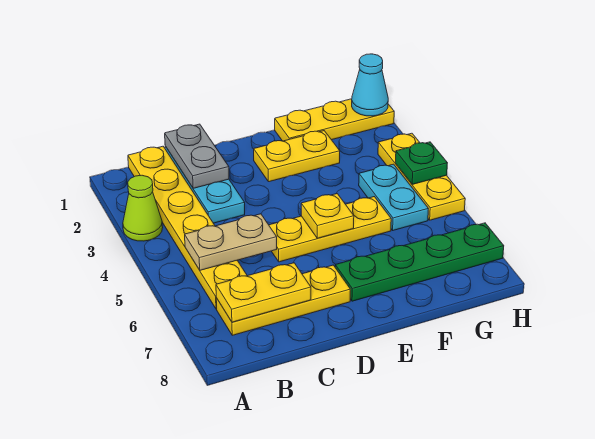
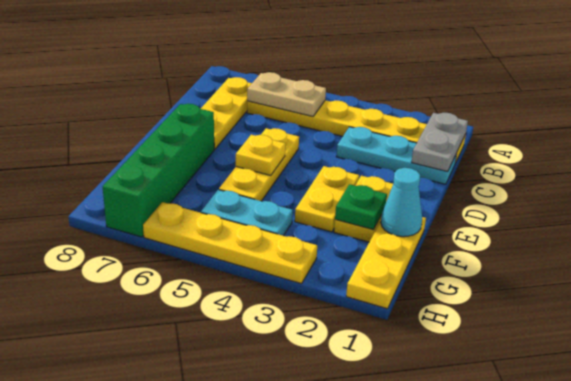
lime cone A3 level 1 -> none
tan plate B5:C5 level 2 -> tan plate B5:B6 level 2
yellow plate B7:C7 level 2 -> yellow plate E3:F3 level 1
grey plate C1:C2 level 2 -> grey plate B1:C1 level 2
green plate E7:H7 level 1 -> green brick E7:H7 level 1
cyan cone H1 level 2 -> cyan cone F1 level 2
yellow plate H3:H5 level 1 -> yellow plate H3:H6 level 1
green plate H4 level 2 -> green plate F2 level 2

